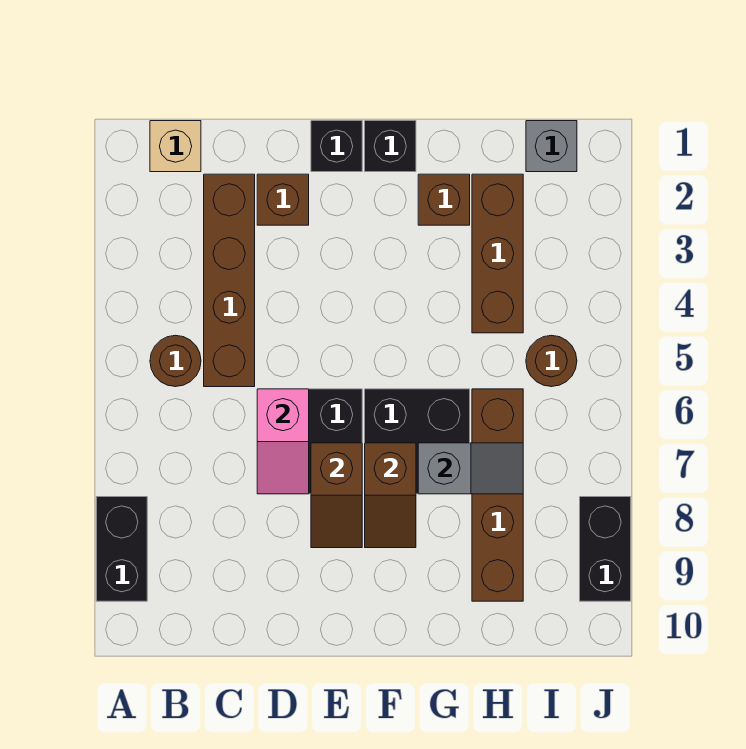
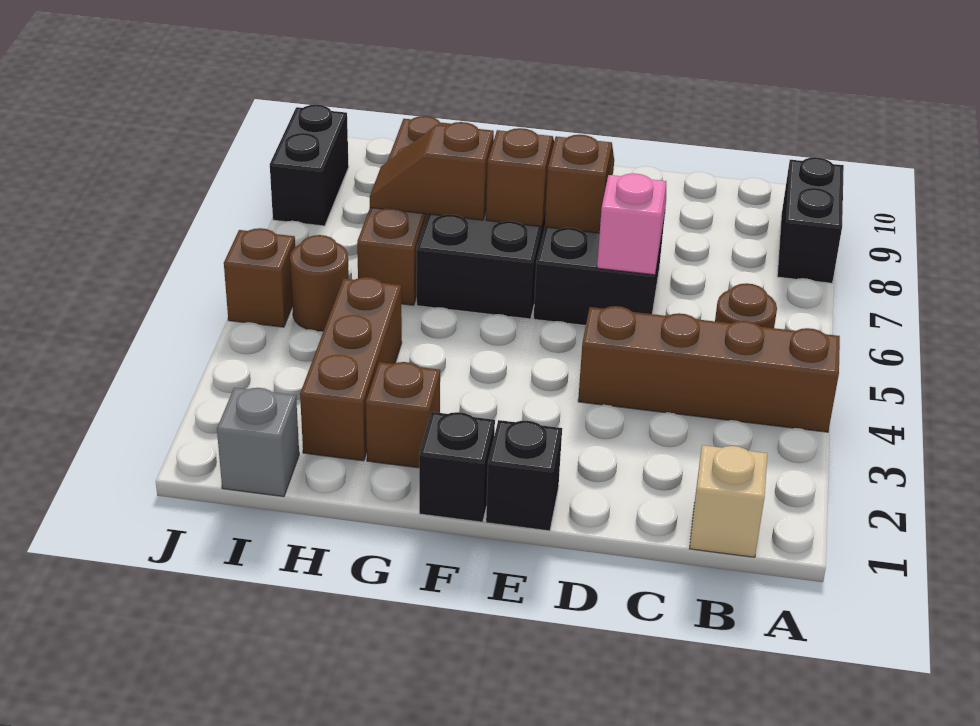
brown brick C2:C5 level 1 -> brown brick A4:D4 level 1
brown brick D2 level 1 -> brown brick J5 level 1
grey slope G7:H7 level 2 top G -> brown slope G7:H7 level 2 top G

